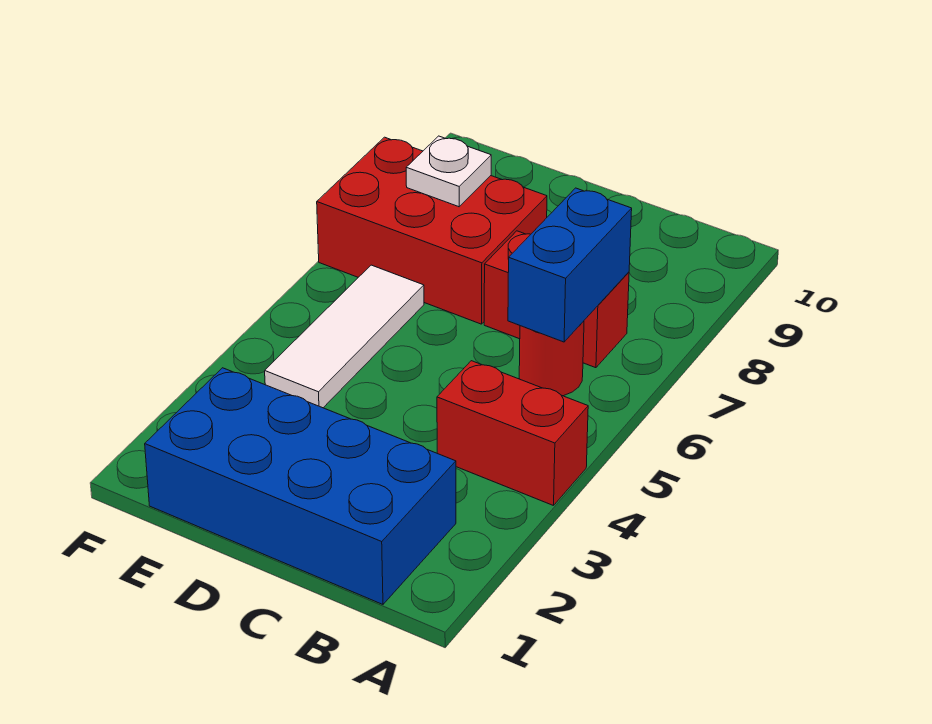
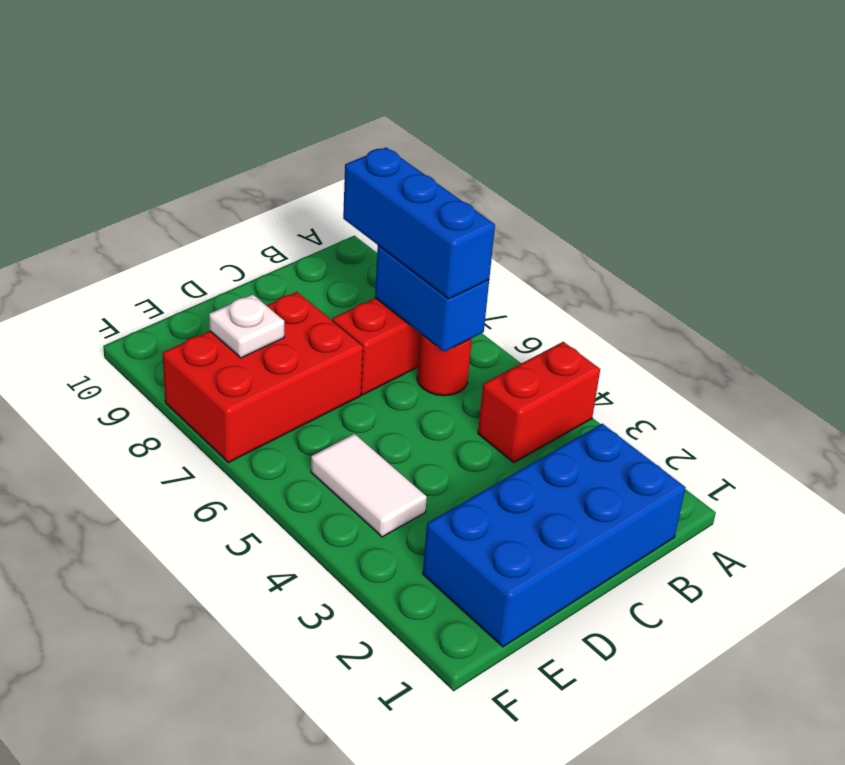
none -> blue brick B6:B8 level 3
white tile E4:E6 level 1 -> white tile E4:E5 level 1

